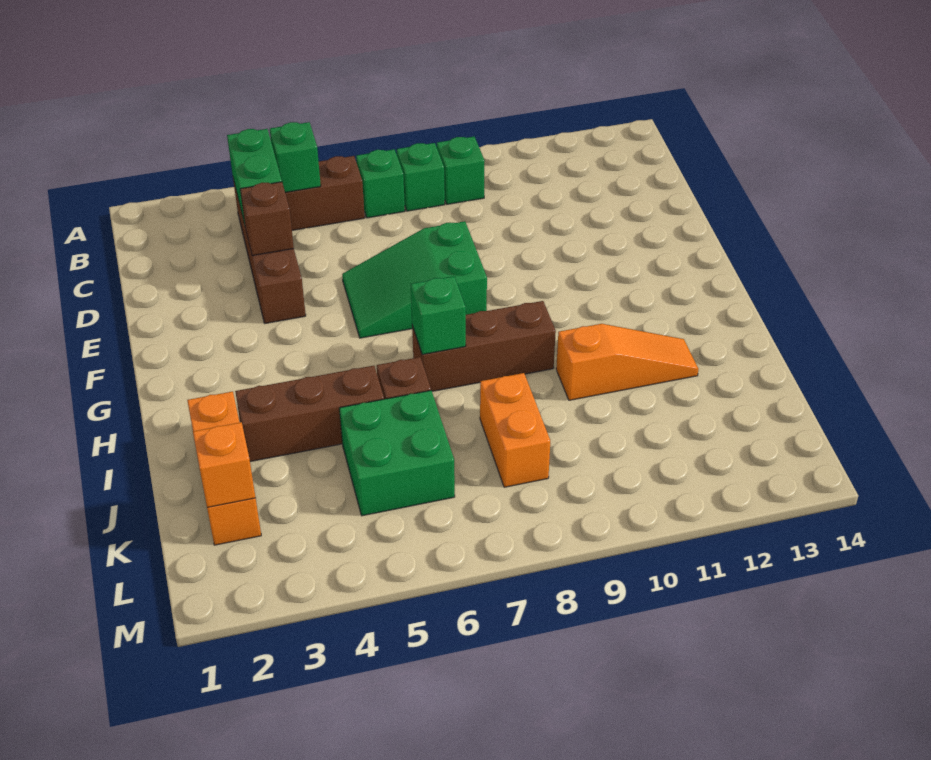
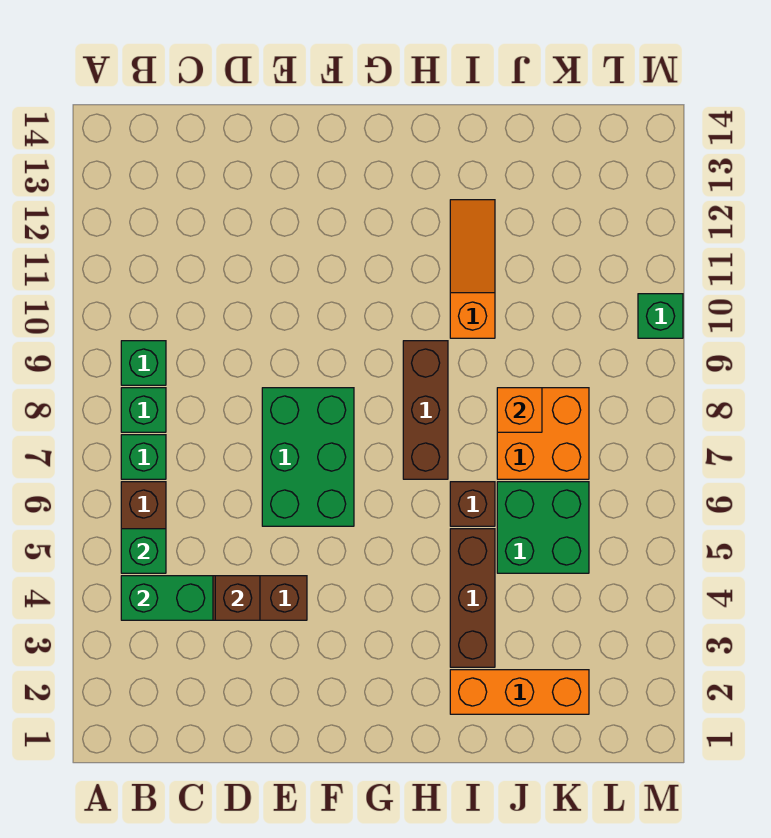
green slope E6:F8 level 1 top 8 -> green brick E6:F8 level 1
green brick H7 level 2 -> green brick M10 level 1
orange brick J8:K8 level 1 -> orange brick J7:K8 level 1
orange brick K2 level 2 -> orange brick J8 level 2

